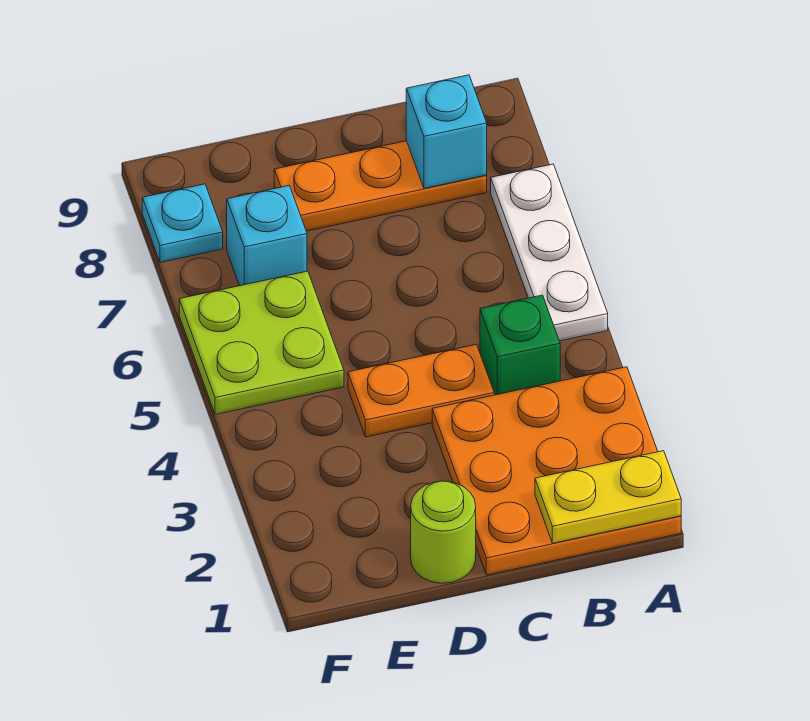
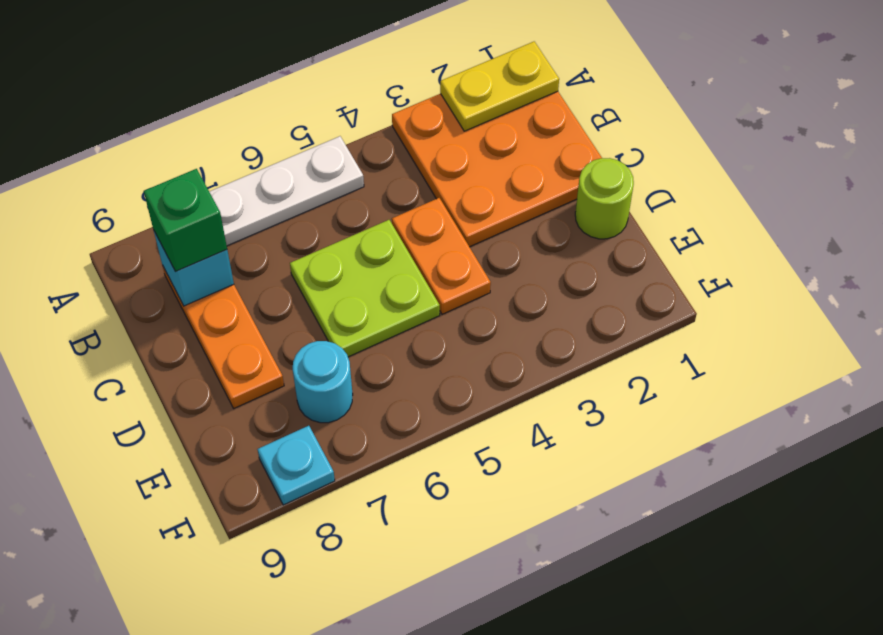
yellow plate A1:B1 level 2 -> yellow plate A1:A2 level 2
green brick B4 level 1 -> green brick B8 level 3
lime plate E5:F6 level 1 -> lime plate C5:D6 level 1
cyan brick E7 level 1 -> cyan round brick E7 level 1

